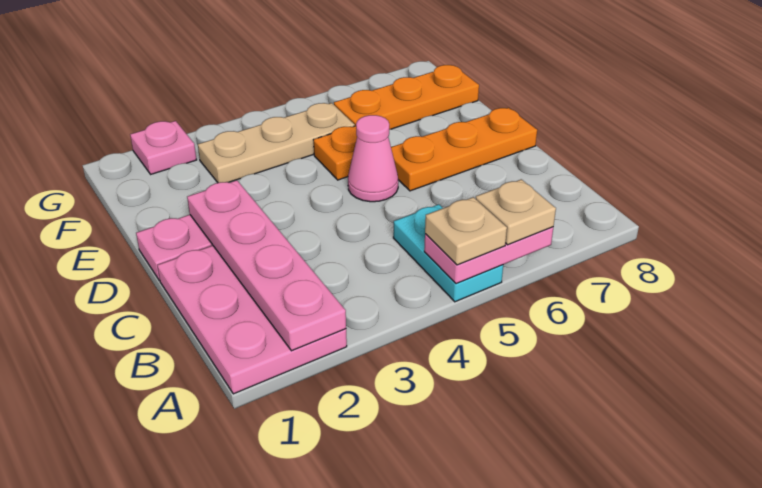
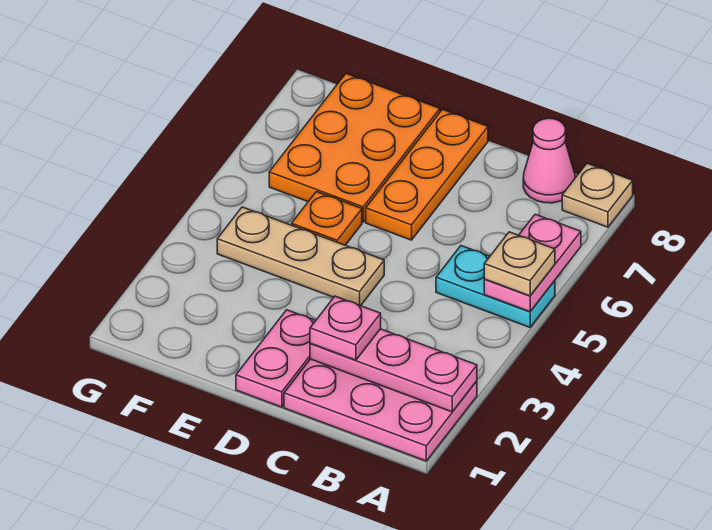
pink plate A2:D2 level 2 -> pink plate A2:C2 level 2
tan plate A6 level 3 -> tan plate A8 level 1
pink cone D5 level 1 -> pink cone B8 level 1
tan plate F3:F5 level 1 -> tan plate D4:F4 level 1
orange plate F6:F8 level 1 -> orange plate E6:F8 level 1
pink plate G2 level 1 -> pink plate C2 level 3

